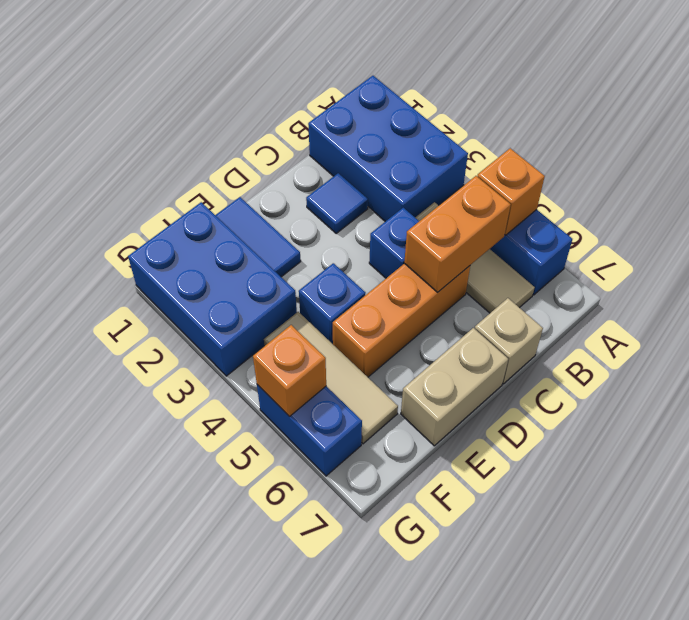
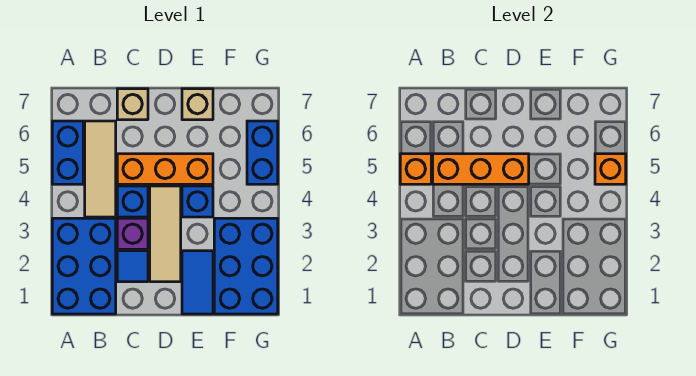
orange brick B5:C5 level 2 -> orange brick B5:D5 level 2
none -> purple brick C3 level 1
tan brick D7:E7 level 1 -> tan brick E7 level 1
tan tile F4:F6 level 1 -> tan tile D2:D4 level 1

